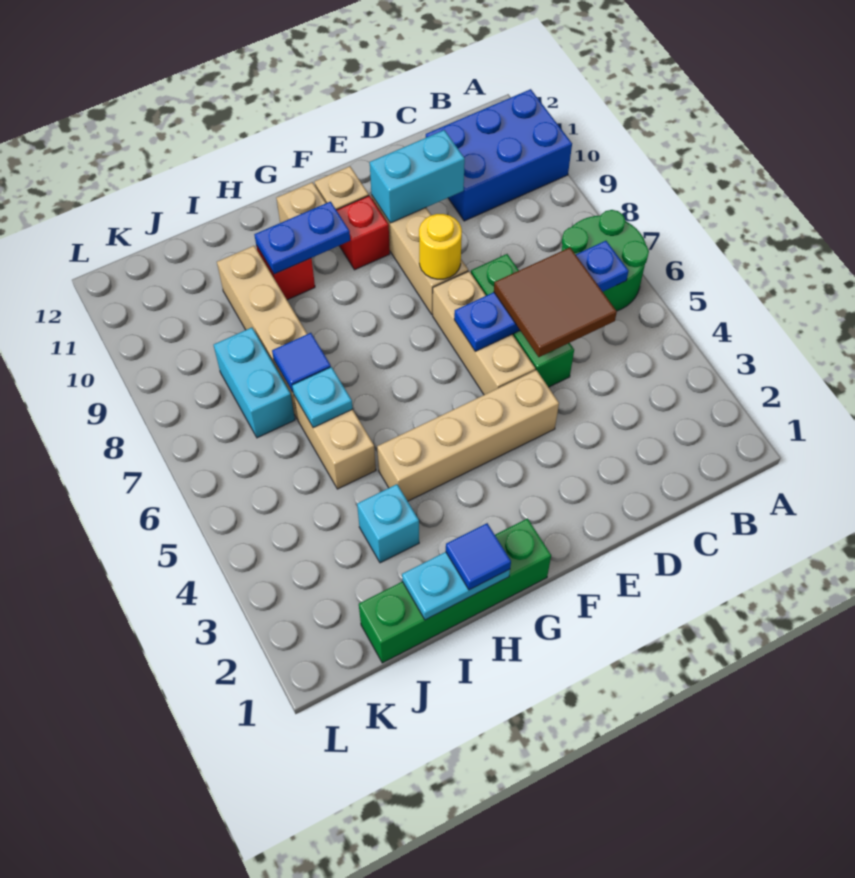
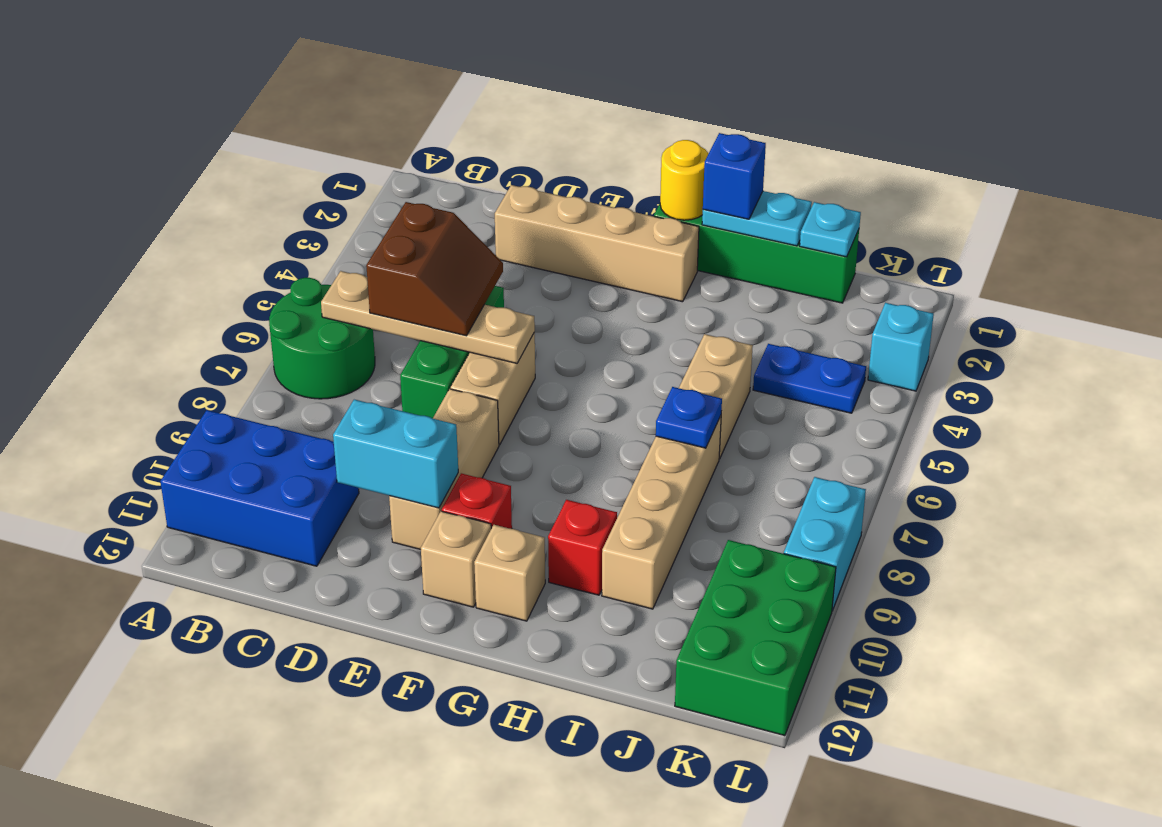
blue plate B6:E6 level 2 -> tan plate B6:E6 level 2
brown tile C5:D6 level 3 -> brown slope C5:D6 level 3 top C
tan brick E4:H4 level 1 -> tan brick D2:G2 level 1
tan brick E5:E7 level 1 -> tan brick E6:E7 level 1
yellow round brick E8 level 2 -> yellow round brick G1 level 2
blue plate G10:H10 level 2 -> blue plate J4:K4 level 1
blue tile H1 level 3 -> blue brick H1 level 3
cyan brick I3 level 1 -> cyan brick L3 level 1
cyan plate I6 level 2 -> cyan plate J1 level 2
blue tile I7 level 2 -> blue plate I7 level 2
cyan brick J7:J8 level 1 -> cyan brick L8:L9 level 1
none -> green brick K10:L12 level 1

